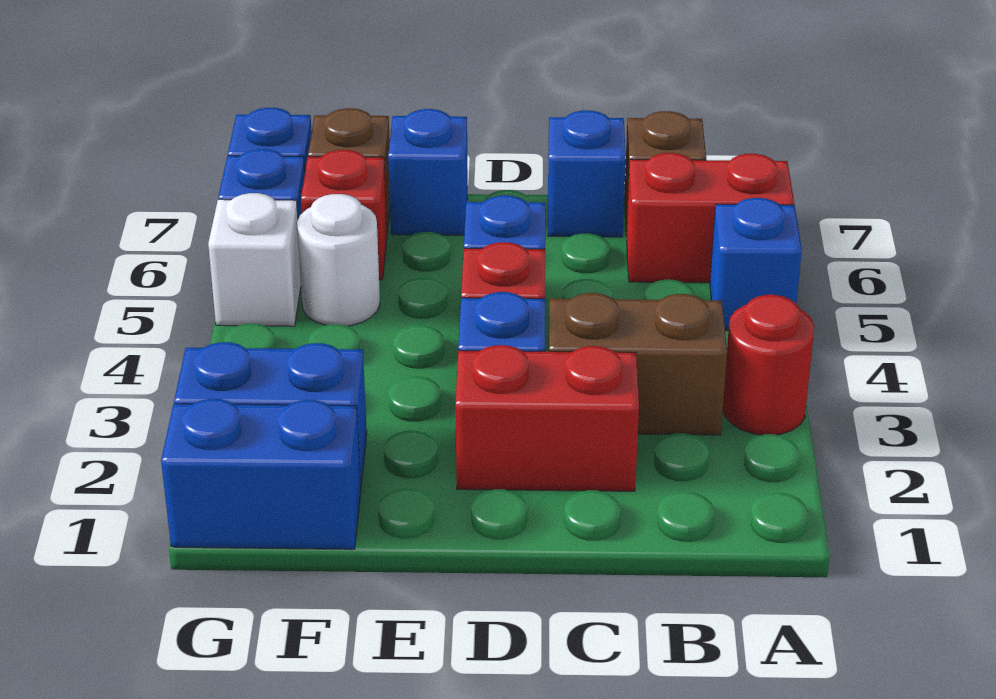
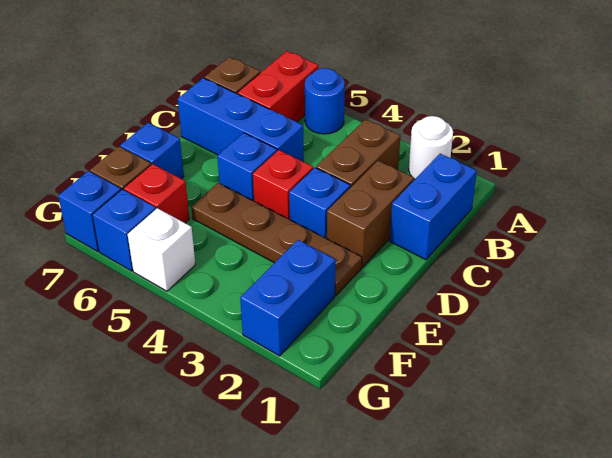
red round brick A3 level 1 -> none
blue brick A5 level 1 -> blue round brick A5 level 1
red brick C2:D2 level 1 -> brown brick C2:D2 level 1
blue brick C7 level 1 -> blue brick C5:C7 level 1
none -> brown plate E2:E5 level 1
blue brick F1:G1 level 1 -> blue brick B1:C1 level 1
white round brick F5 level 1 -> white round brick A2 level 1

